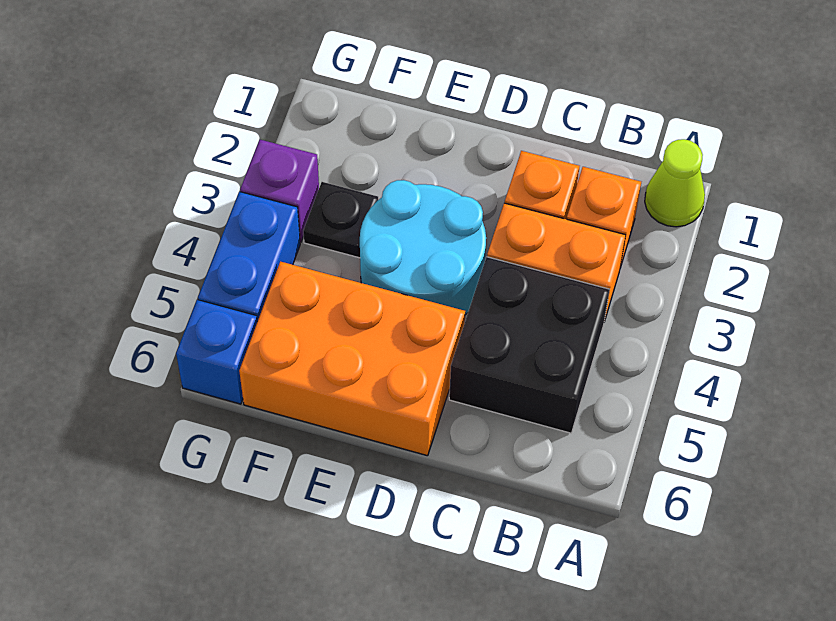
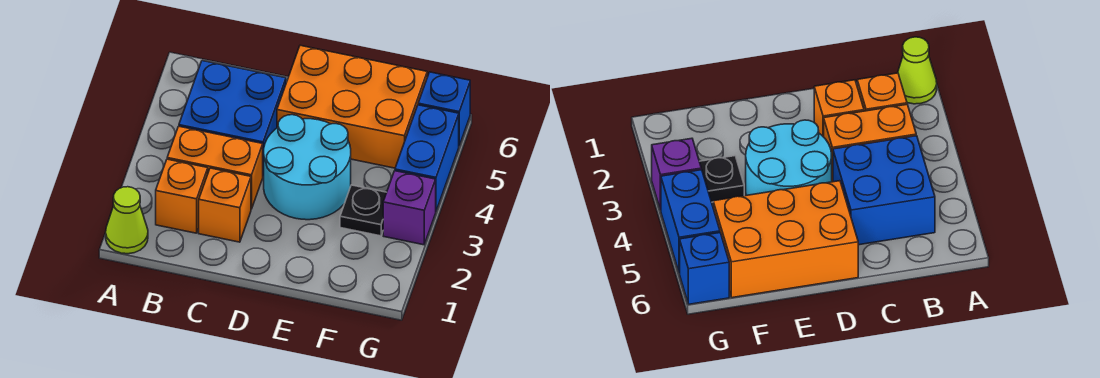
black brick B4:C5 level 1 -> blue brick B4:C5 level 1

